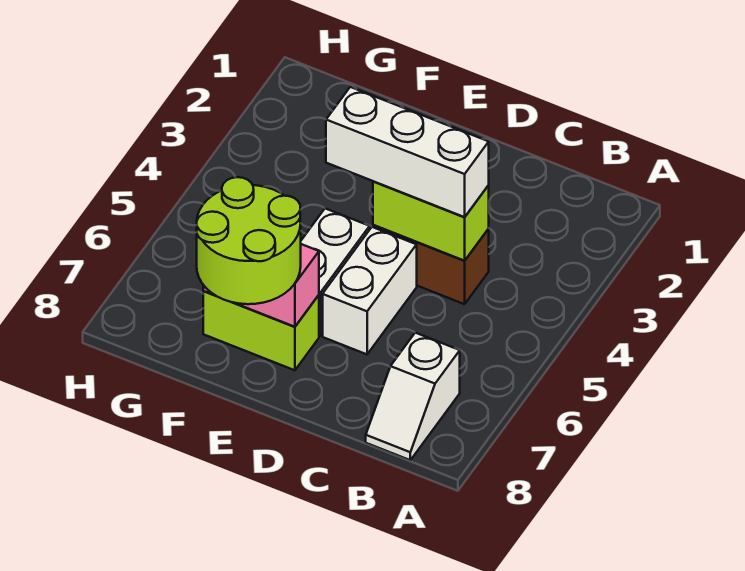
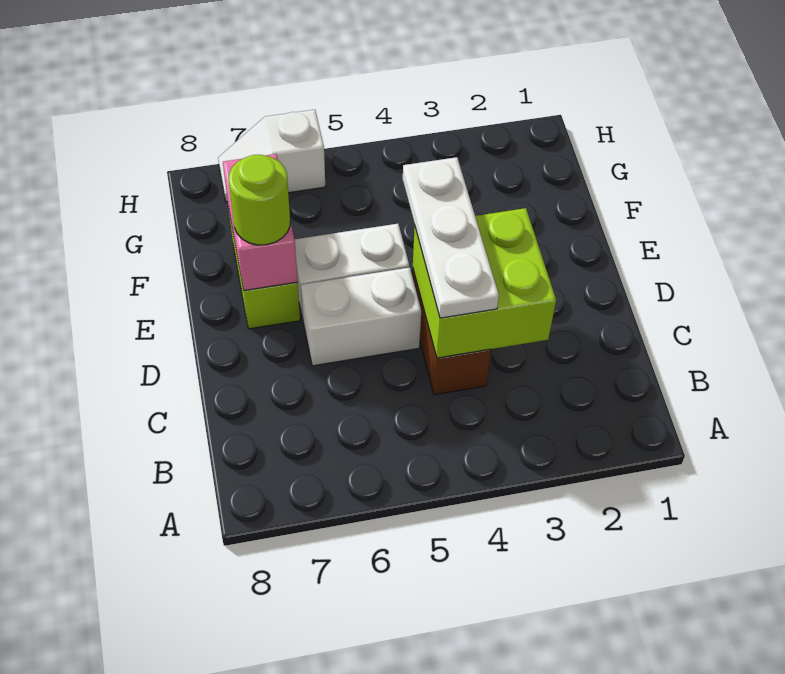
white slope B7:B8 level 1 top 7 -> white slope H6:H7 level 1 top 6
lime brick C4:D4 level 2 -> lime brick C3:D4 level 2
white brick C4:E4 level 3 -> white plate C4:E4 level 3
lime round brick E7:F8 level 3 -> lime round brick E7 level 3

